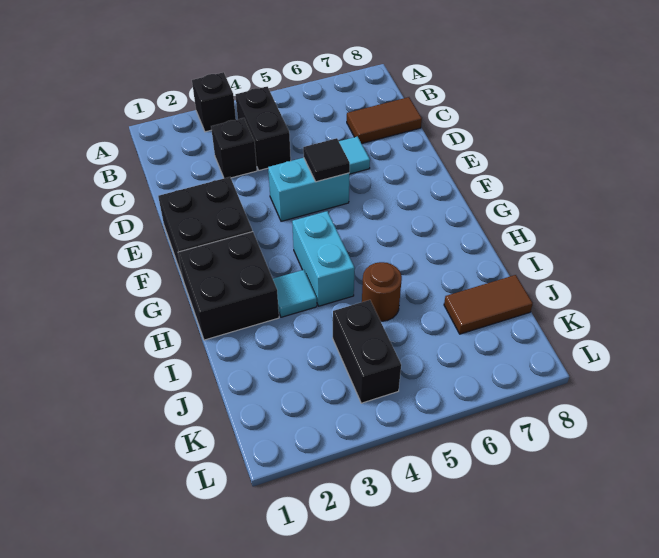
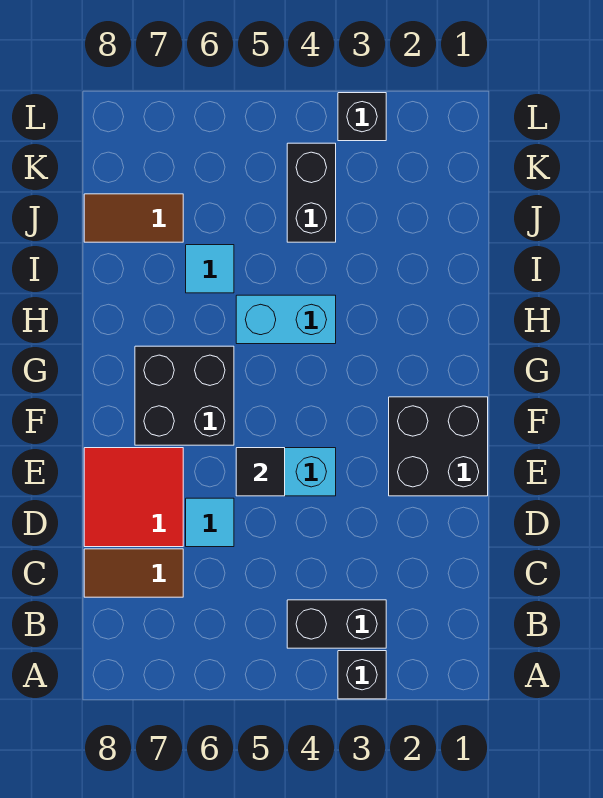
black brick B4:C4 level 1 -> black brick B3:B4 level 1
black brick C3 level 1 -> black brick L3 level 1
none -> red tile D7:E8 level 1
black brick G1:H2 level 1 -> black brick F6:G7 level 1
cyan brick G4:H4 level 1 -> cyan brick H4:H5 level 1
cyan tile H3 level 1 -> cyan tile I6 level 1
brown round brick I5 level 1 -> none

